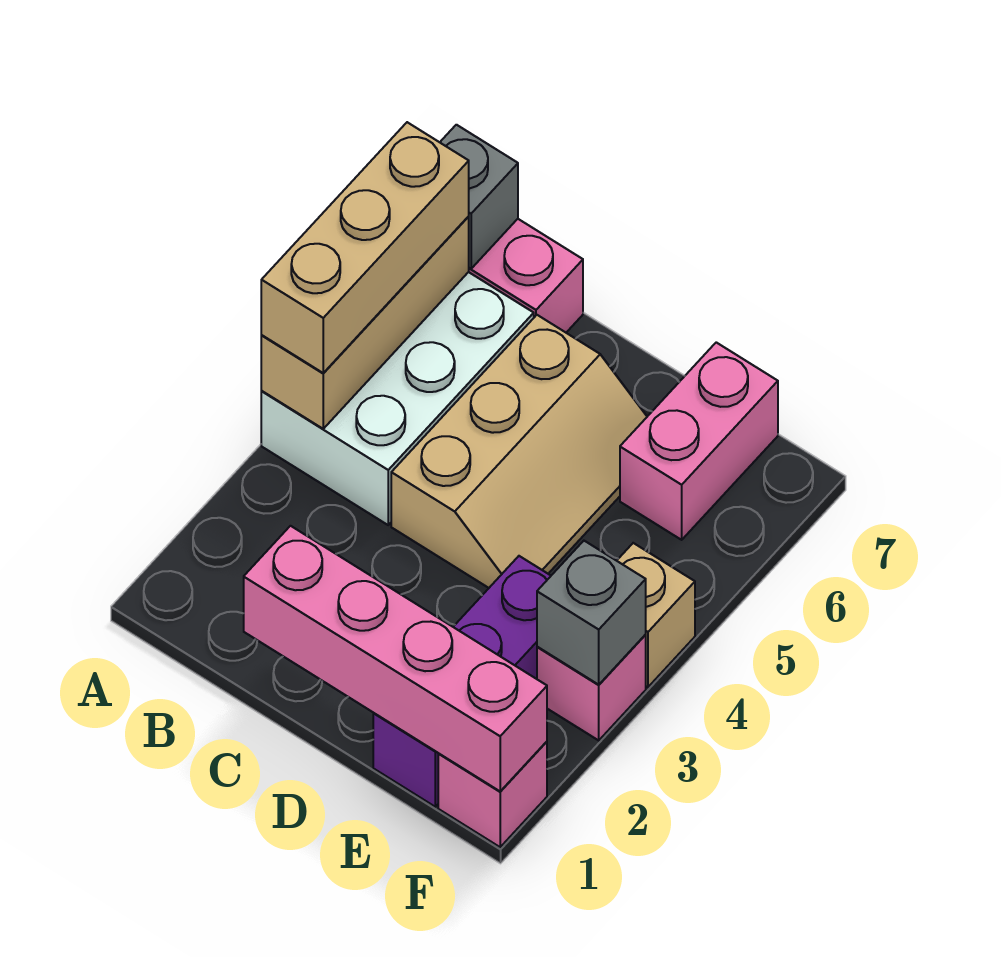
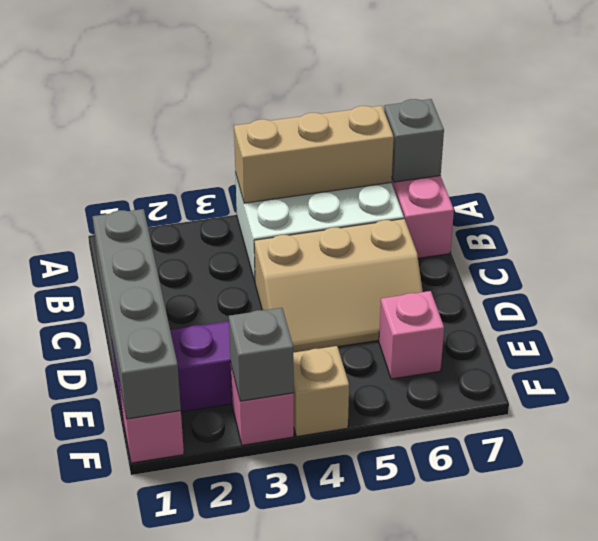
tan brick A4:A6 level 3 -> none
pink brick C1:F1 level 2 -> grey brick C1:F1 level 2
pink brick E6:E7 level 1 -> pink brick E6 level 1

